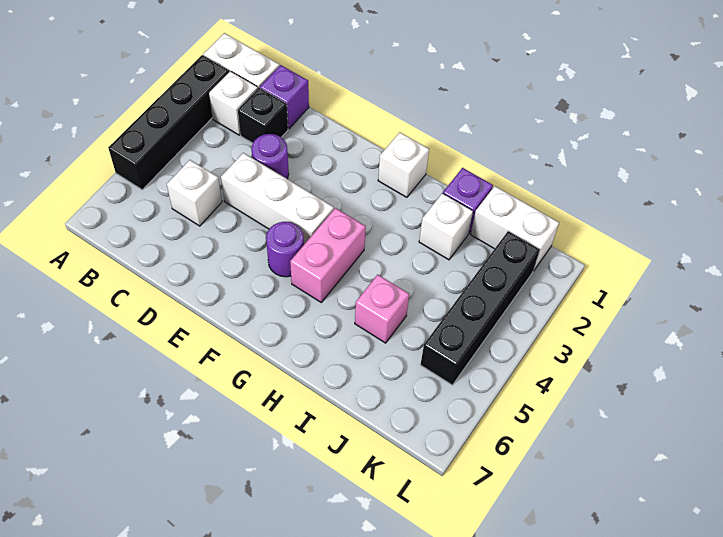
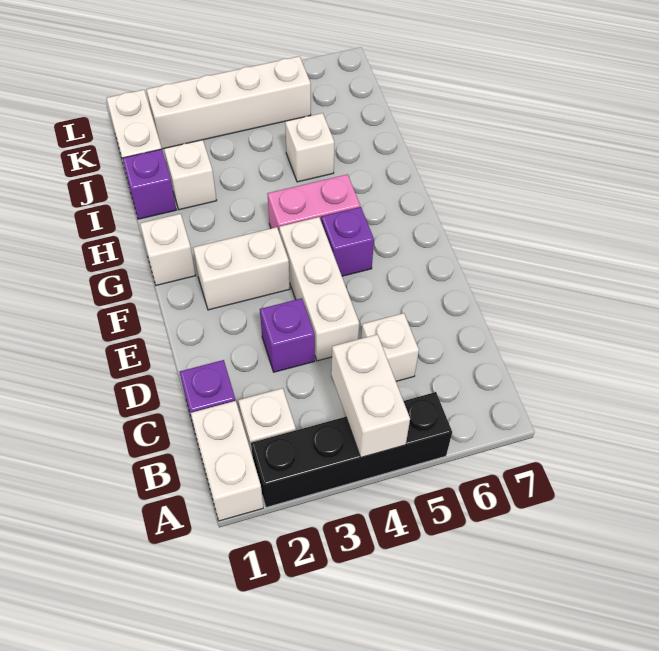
none -> white brick A4:B4 level 2
black brick C2 level 1 -> none
purple round brick D3 level 1 -> purple brick D3 level 1
none -> white brick F2:F3 level 1
purple round brick F5 level 1 -> purple brick F5 level 1
pink brick I5 level 1 -> white brick I5 level 1
black brick K2:K5 level 1 -> white brick K2:K5 level 1

